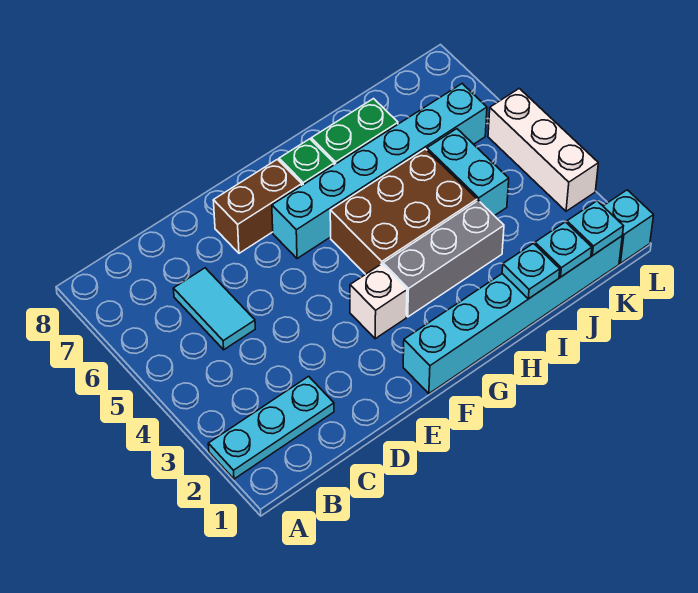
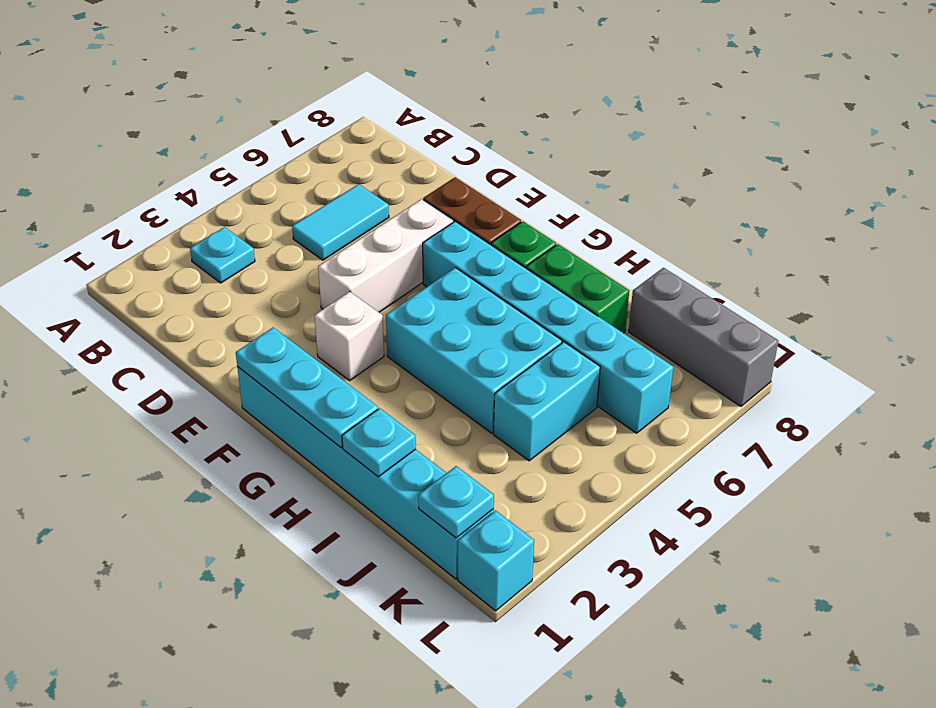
cyan plate A2:C2 level 1 -> cyan plate F1:H1 level 2
grey brick G3:I3 level 1 -> grey brick J8:L8 level 1
brown brick G4:I5 level 1 -> cyan brick G4:I5 level 1
cyan plate J1 level 2 -> cyan plate B3 level 1
white brick L3:L5 level 1 -> white brick E4:E6 level 1

